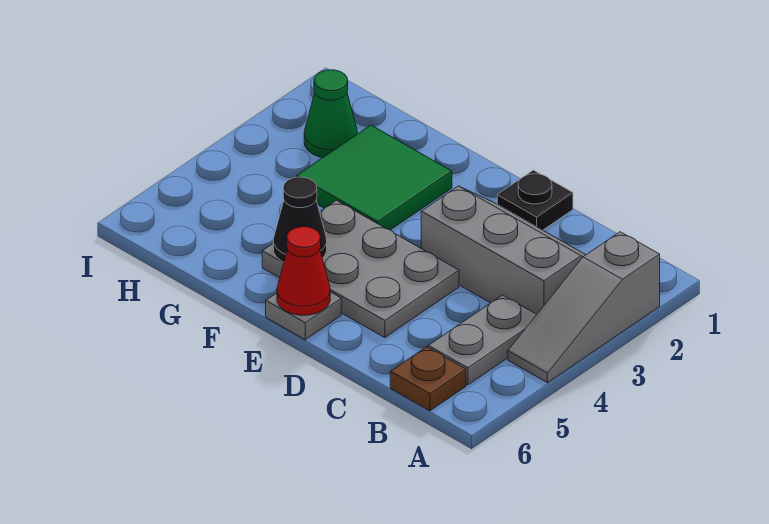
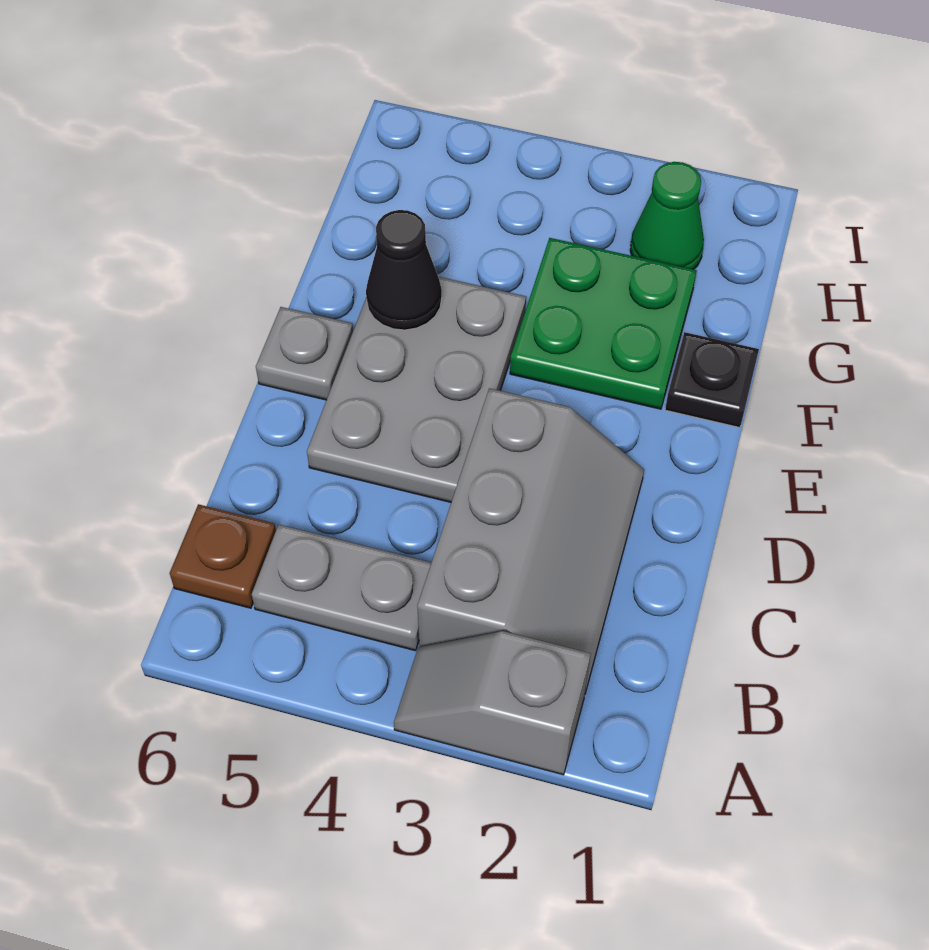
grey slope A2:A4 level 1 top 2 -> grey slope A2:A3 level 1 top 2
black plate D1 level 1 -> black plate F1 level 1
red cone E6 level 2 -> none
green tile F2:G3 level 1 -> green plate F2:G3 level 1

